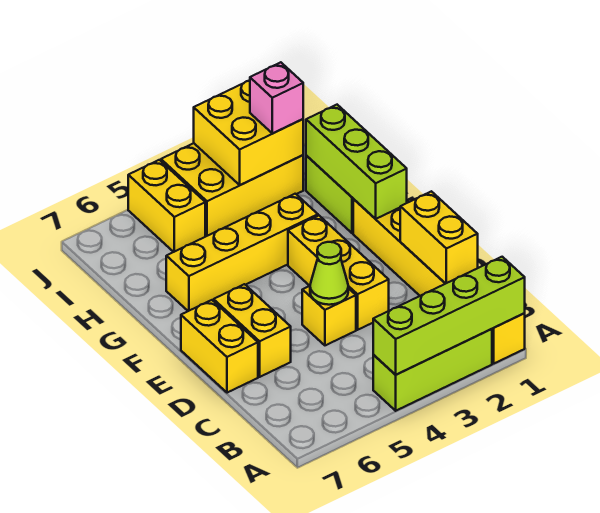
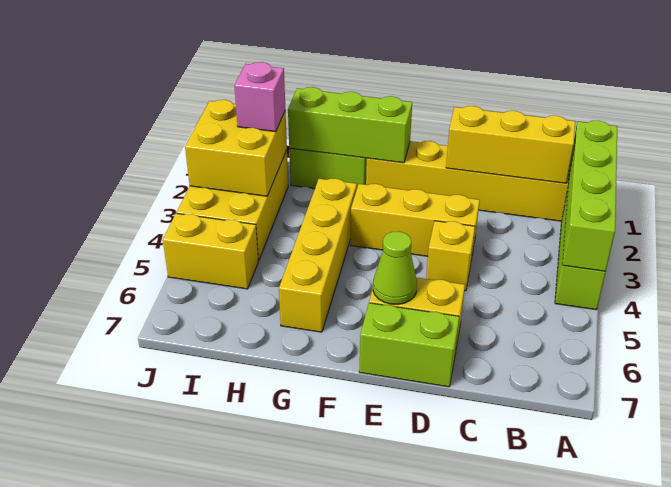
yellow brick C1:D1 level 2 -> yellow brick B1:D1 level 2
lime cone D4 level 2 -> lime cone E6 level 2
yellow brick D7:E7 level 1 -> lime brick D7:E7 level 1

